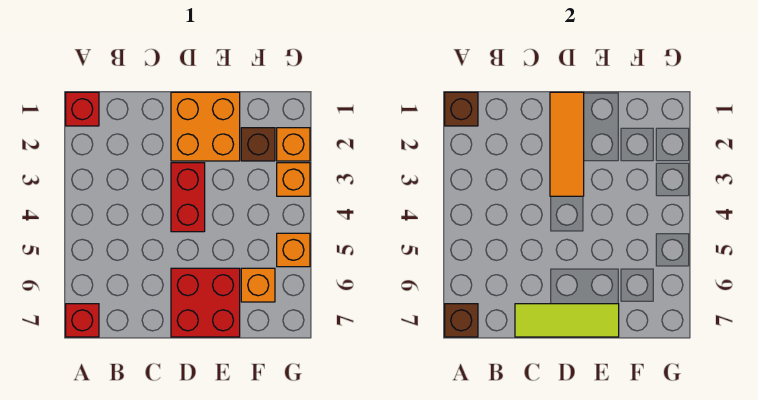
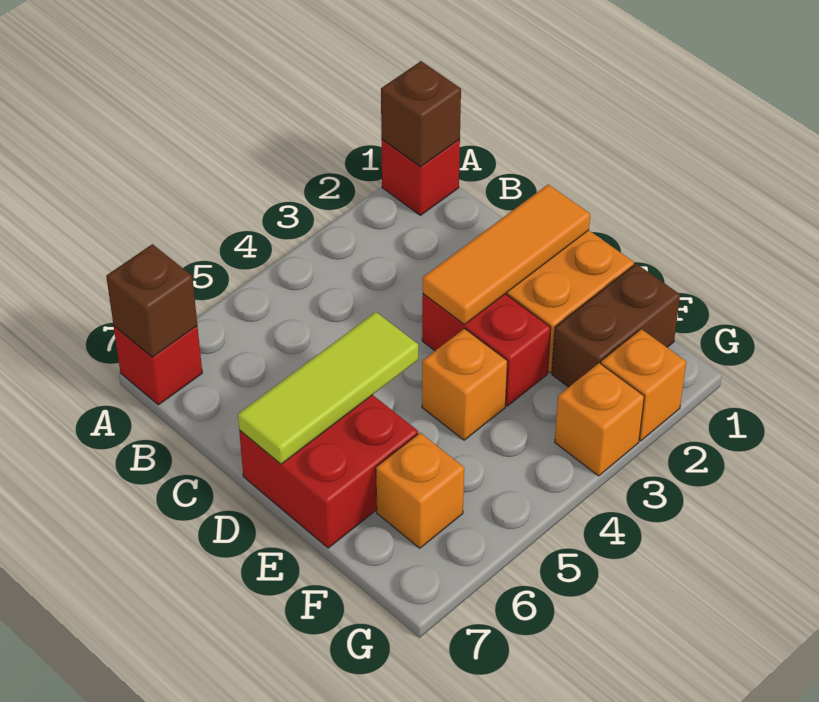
lime tile C7:E7 level 2 -> lime tile D5:D7 level 2
red brick D3:D4 level 1 -> red brick D3:E3 level 1
brown brick F2 level 1 -> brown brick F1:F2 level 1
orange brick G5 level 1 -> orange brick E4 level 1

